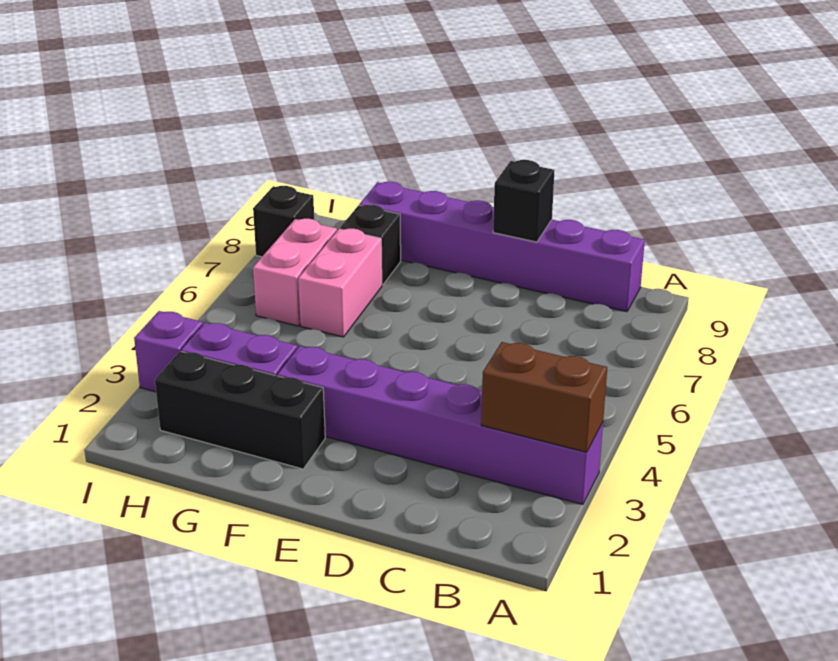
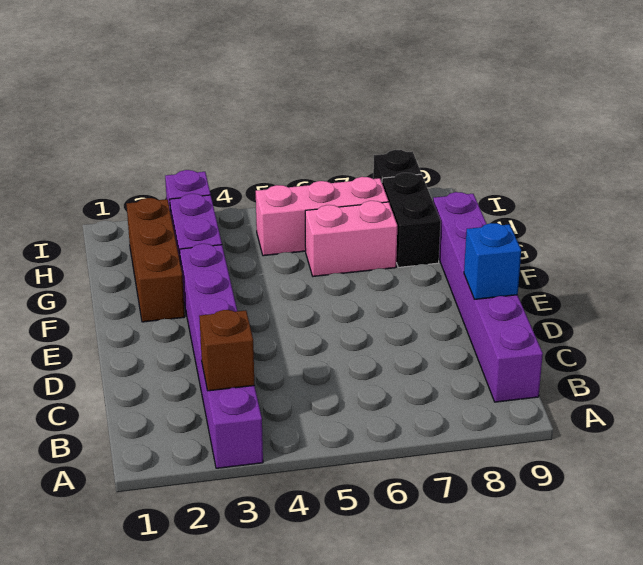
brown brick A3:B3 level 2 -> brown brick B3 level 2
black brick D9 level 2 -> blue brick D9 level 2
black brick F2:H2 level 1 -> brown brick F2:H2 level 1
black brick G8 level 1 -> black brick G8:H8 level 1
pink brick H6:H7 level 1 -> pink brick H5:H7 level 1

